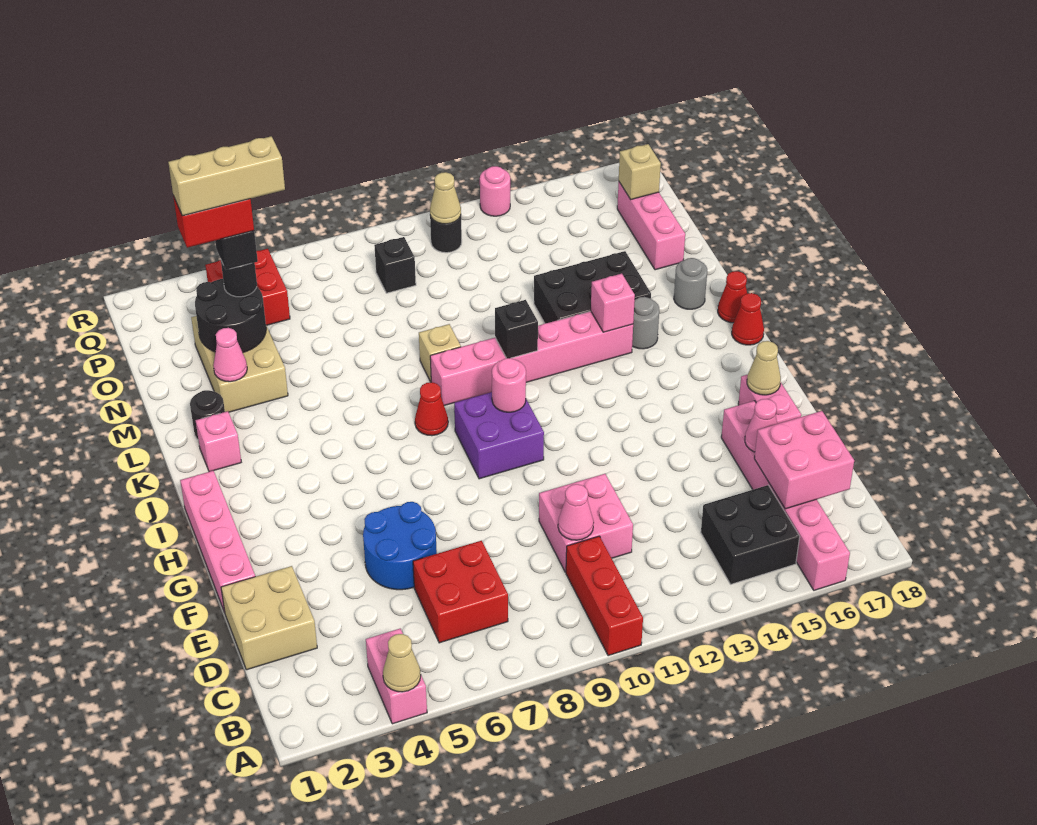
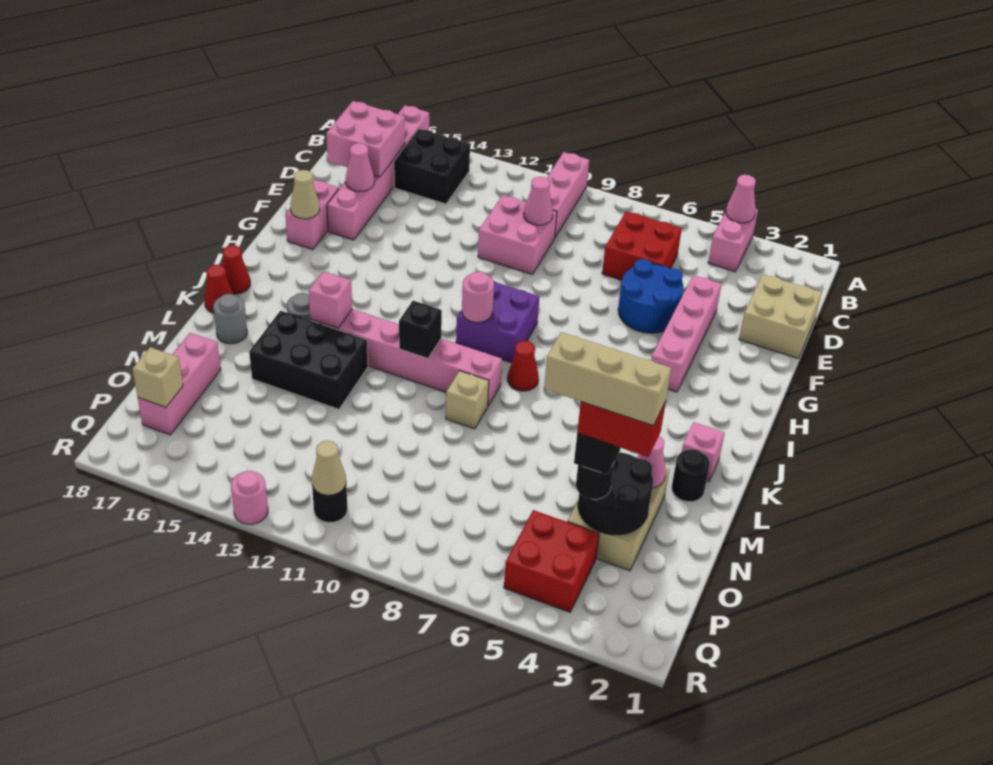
tan cone A4 level 2 -> pink cone A4 level 2
red brick A10:C10 level 1 -> pink brick A10:C10 level 1
pink brick F1:I1 level 1 -> pink brick E4:H4 level 1
black brick P9 level 1 -> none

